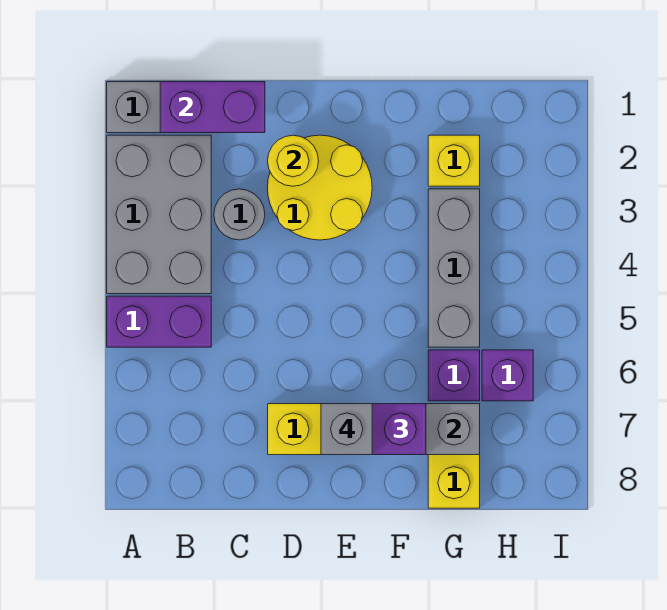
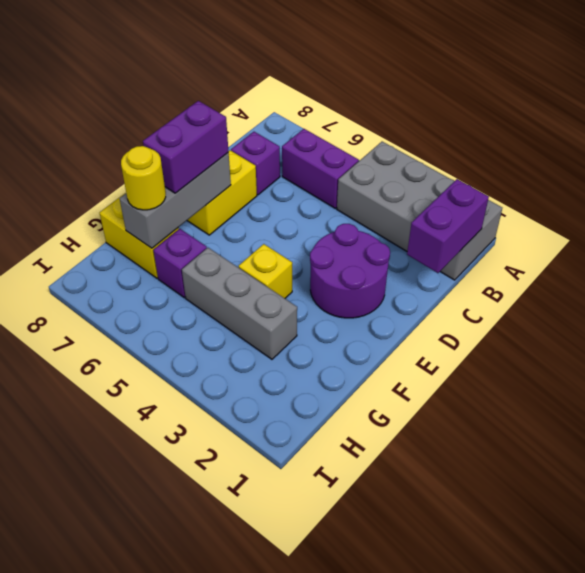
purple brick A5:B5 level 1 -> purple brick B5:B6 level 1
grey round brick C3 level 1 -> none
yellow round brick D2:E3 level 1 -> purple round brick D2:E3 level 1
yellow round brick D2 level 2 -> yellow round brick G7 level 3
grey brick E7 level 4 -> none
yellow brick G2 level 1 -> yellow brick F4 level 1
purple brick H6 level 1 -> purple brick C7 level 1

